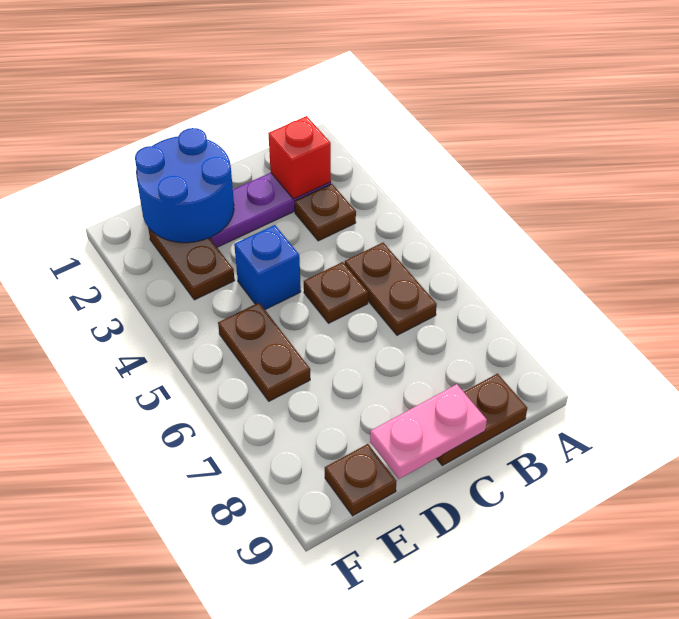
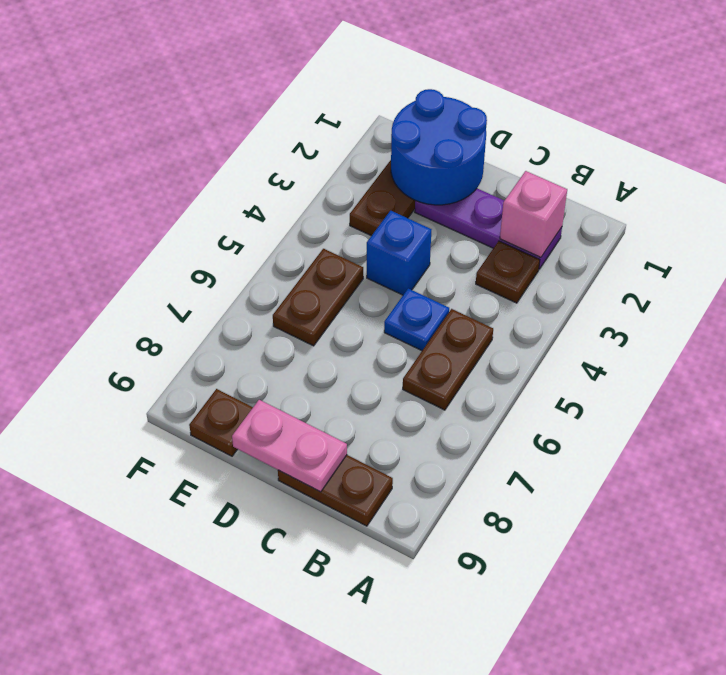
red brick B2 level 2 -> pink brick B2 level 2
brown plate C5 level 1 -> blue plate C5 level 1

